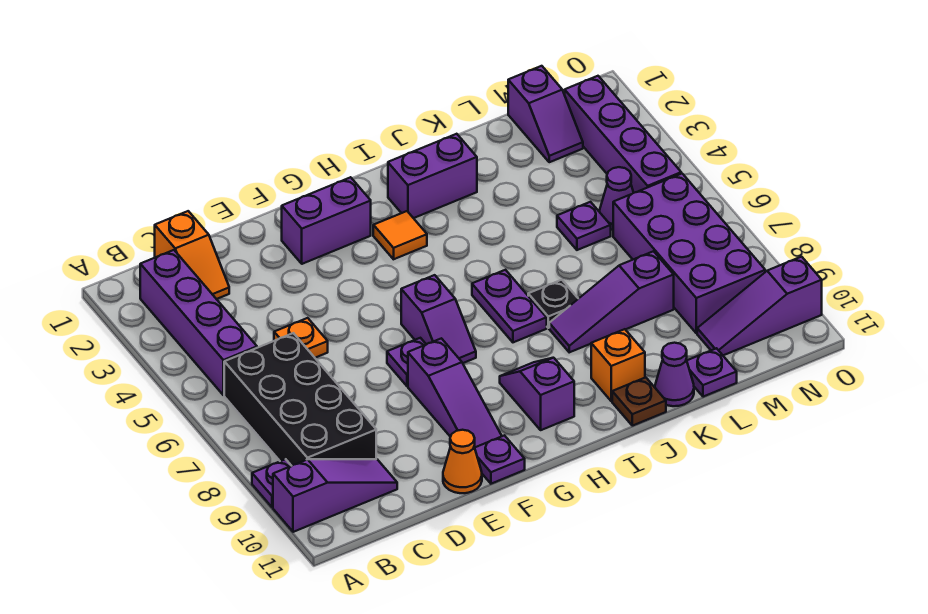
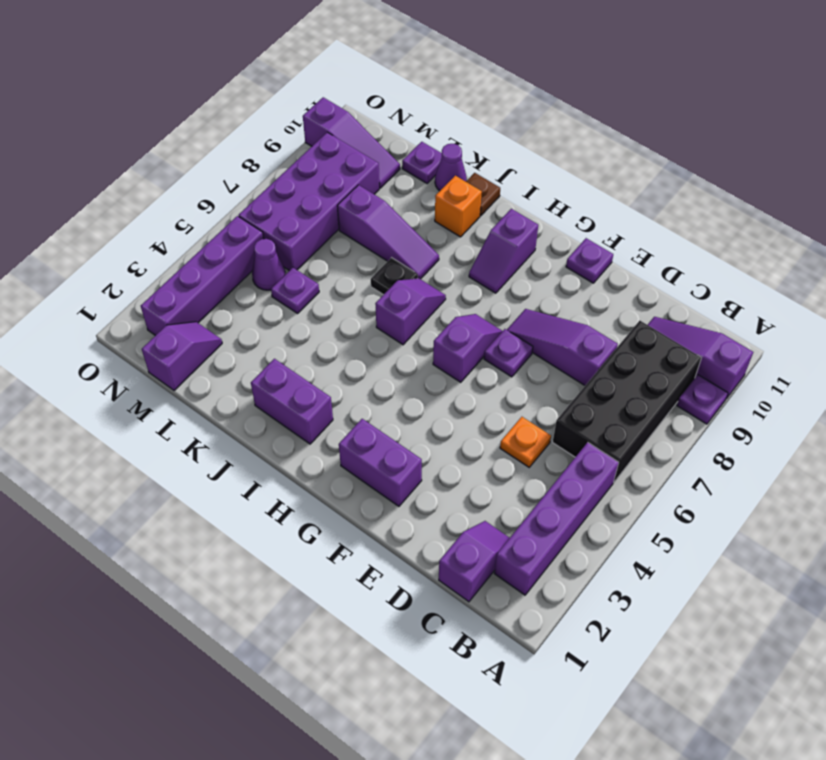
orange slope C1:C2 level 1 top 1 -> purple slope C1:C2 level 1 top 1
orange cone E11 level 1 -> none
purple slope F8:F10 level 1 top 8 -> purple slope D8:F8 level 1 top D
orange tile H3 level 1 -> none
purple plate I6:I7 level 1 -> purple slope I6:I7 level 1 top 6

